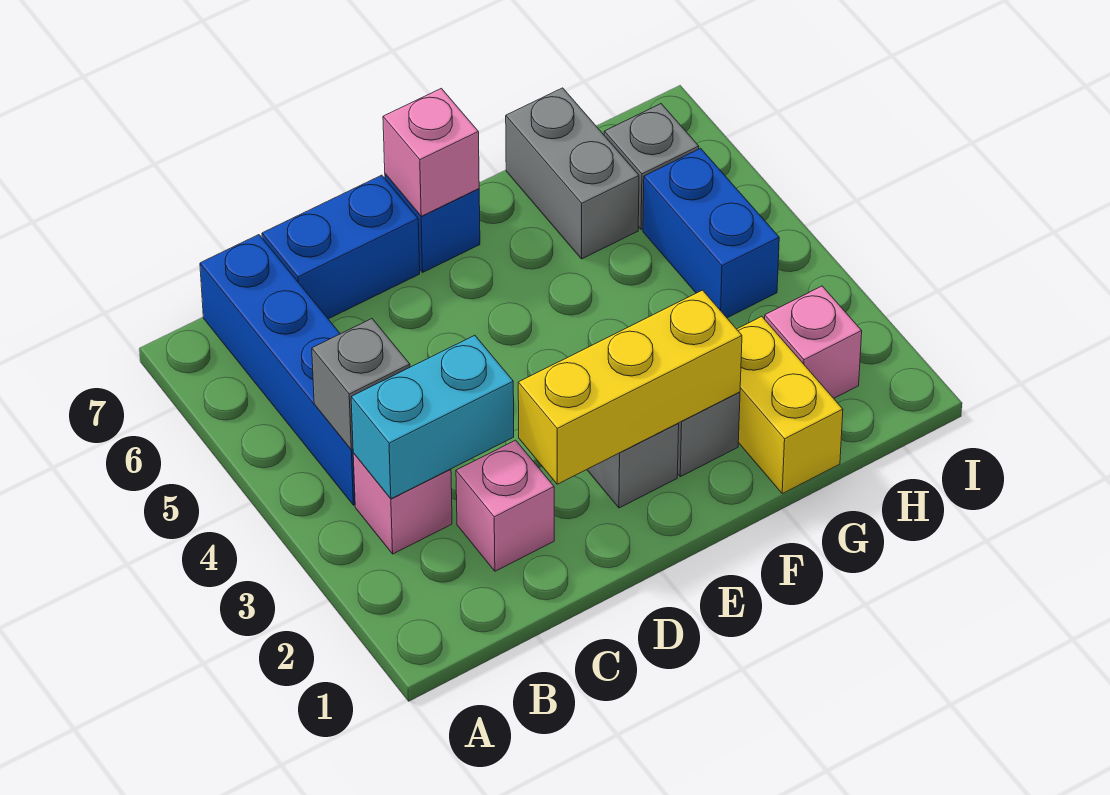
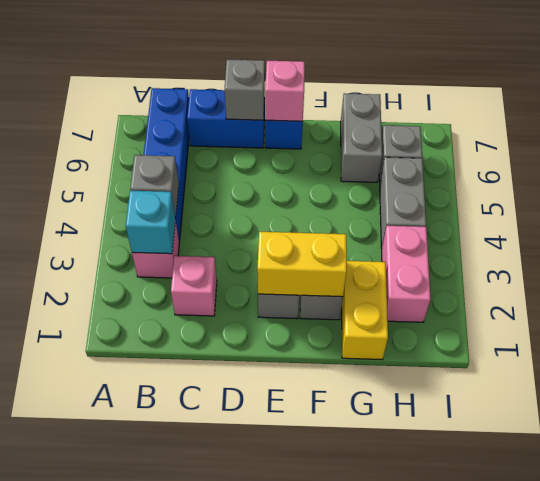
cyan brick B3:C3 level 2 -> cyan brick B3 level 2
yellow brick D2:F2 level 2 -> yellow brick E2:F2 level 2
none -> grey brick D7 level 2
pink brick H2 level 1 -> pink brick H2:H3 level 1
blue brick H4:H5 level 1 -> grey brick H4:H5 level 1

